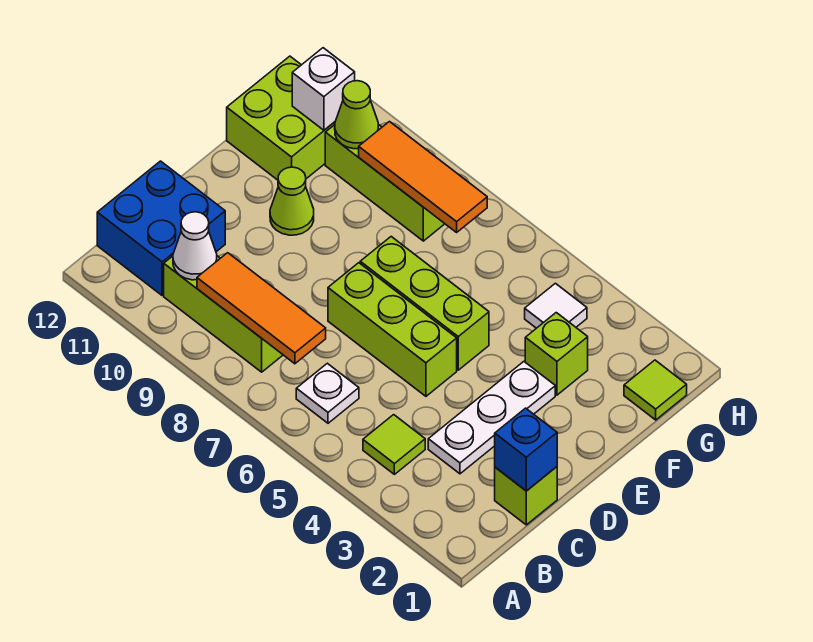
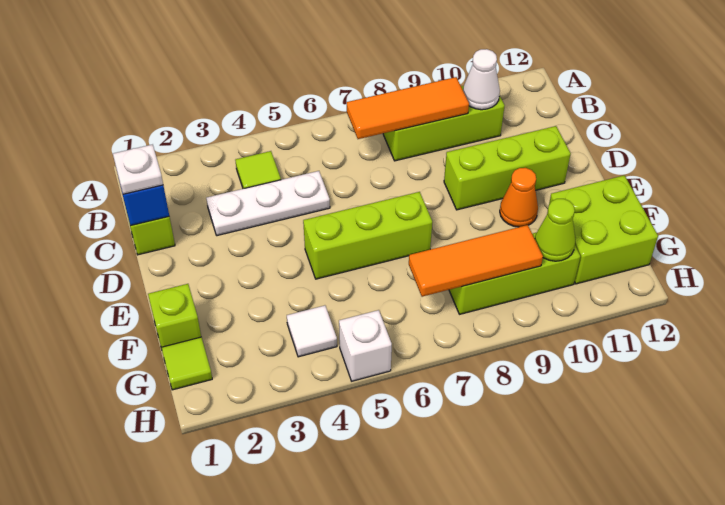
white plate B6 level 1 -> white plate C1 level 3
blue brick B11:C12 level 1 -> none
white plate C3:E3 level 1 -> white plate C3:C5 level 1
lime brick D5:D7 level 1 -> lime brick D9:D11 level 1
lime cone E10 level 1 -> orange cone E10 level 1
lime brick F3 level 1 -> lime brick F1 level 1
white brick G11 level 2 -> white brick H5 level 1

